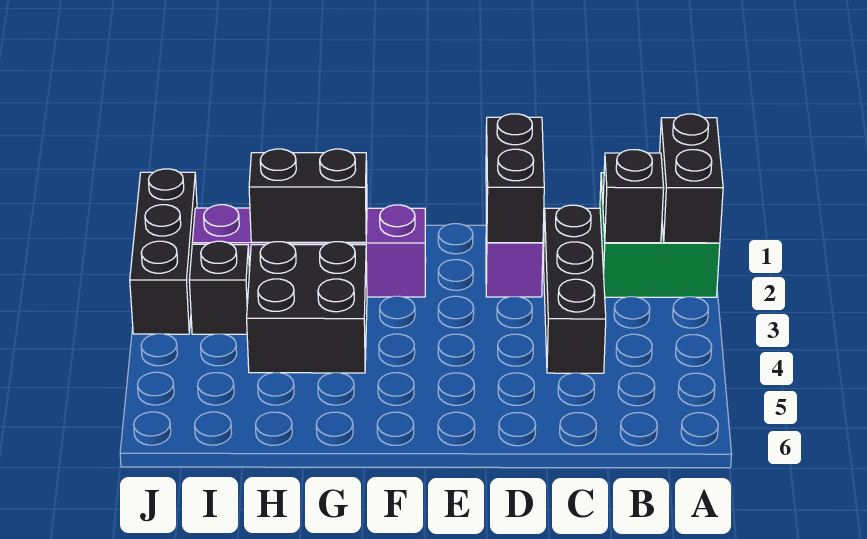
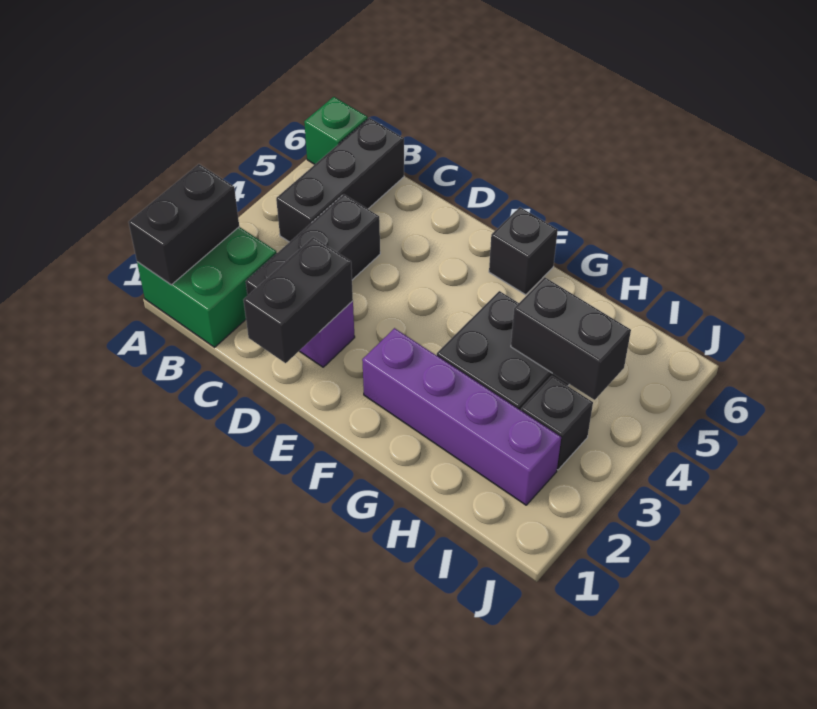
none -> green brick A6 level 1
black brick B2 level 2 -> black brick F6 level 1
black brick G2:H2 level 2 -> black brick H4:I4 level 2
black brick J1:J3 level 1 -> black brick B4:B6 level 1

